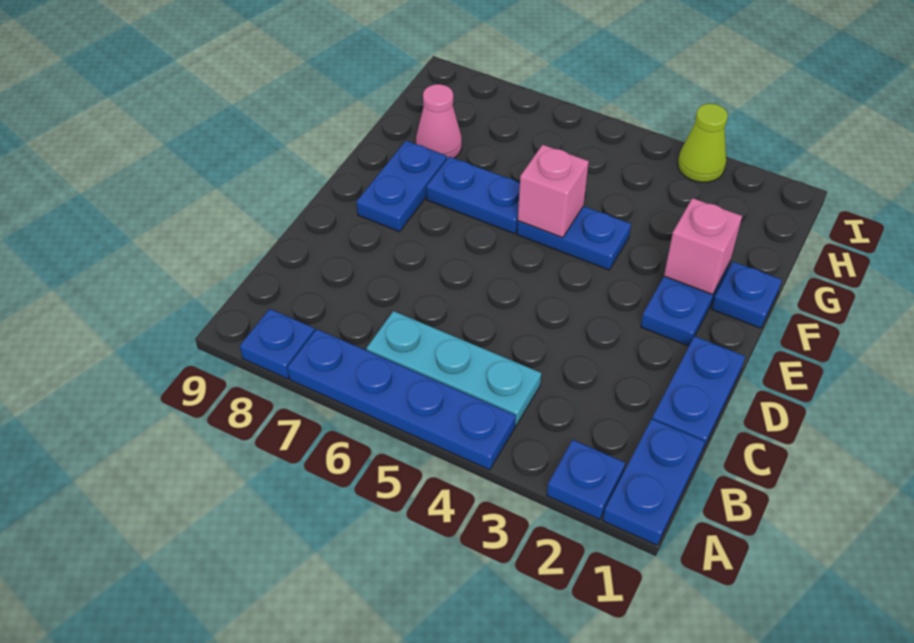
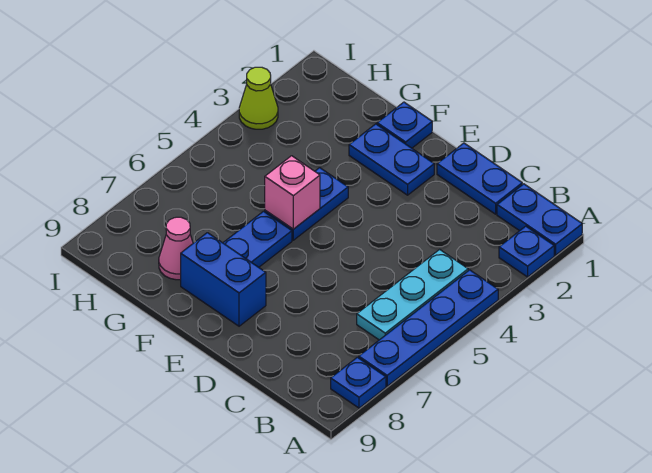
blue plate E8:F8 level 1 -> blue brick E8:F8 level 1
pink brick F2 level 2 -> none

